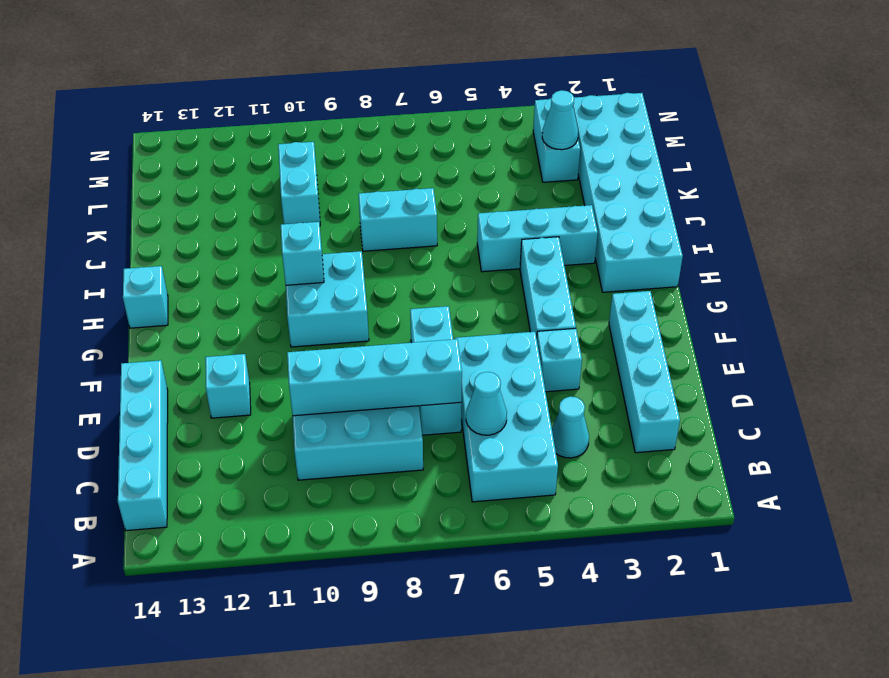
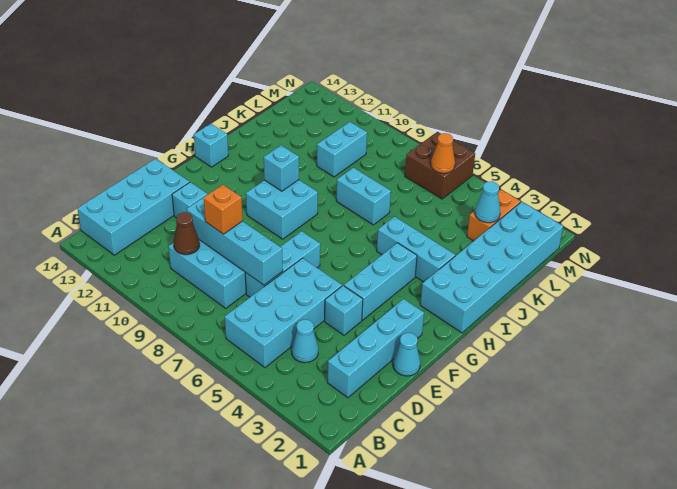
cyan brick B14:E14 level 1 -> cyan brick B13:E14 level 1
cyan cone C6 level 2 -> cyan cone E1 level 1
none -> brown cone C10 level 2
none -> orange brick D9 level 3
cyan brick L3:M3 level 1 -> orange brick L3:M3 level 1
none -> brown brick M6:N7 level 1
none -> orange cone M6 level 2

